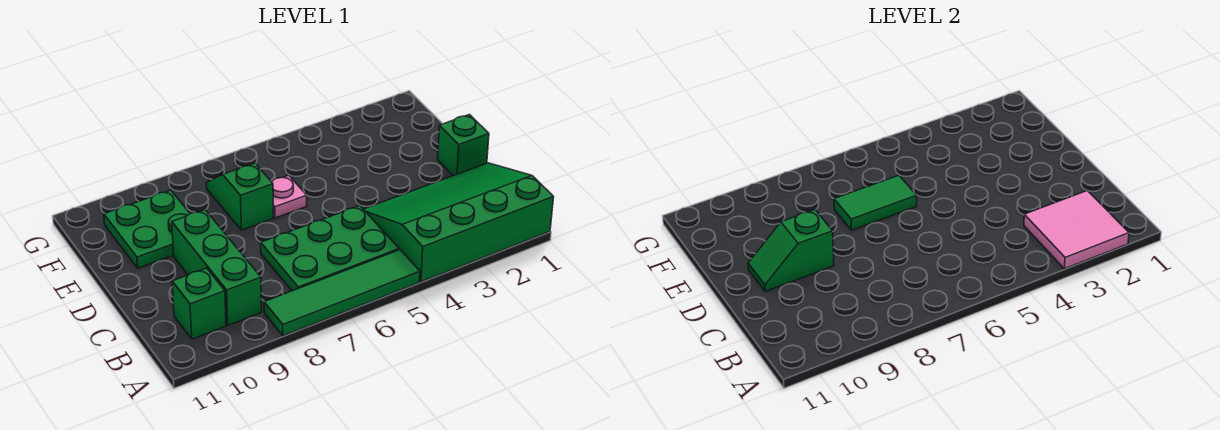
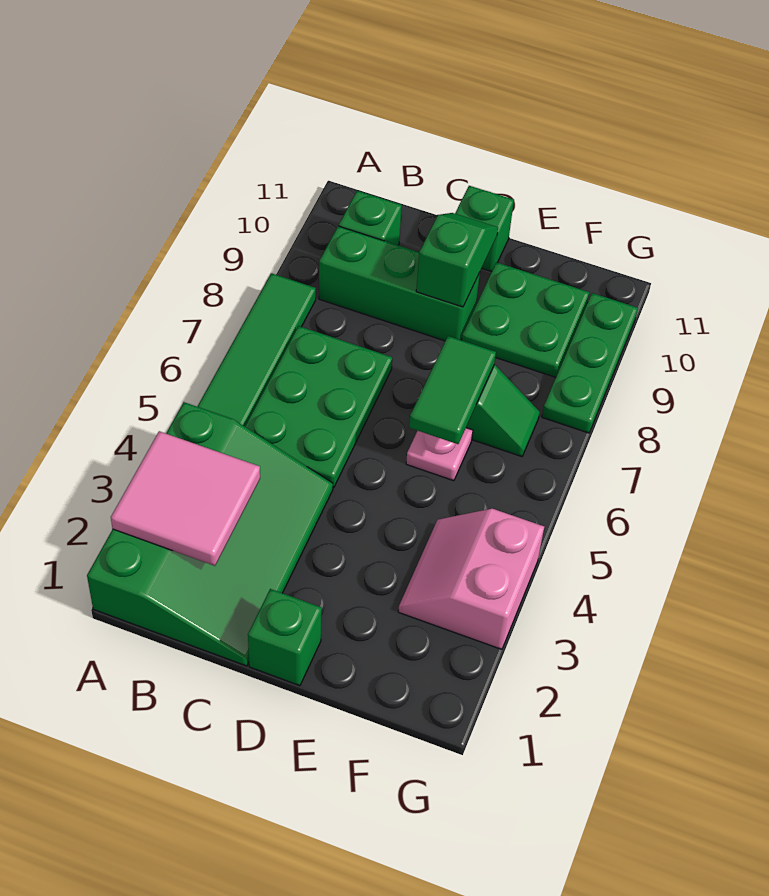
none -> green brick D11 level 1
none -> pink slope F3:G4 level 1 top G
none -> green plate G8:G10 level 1

